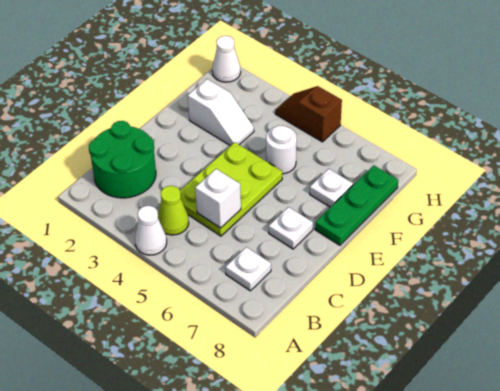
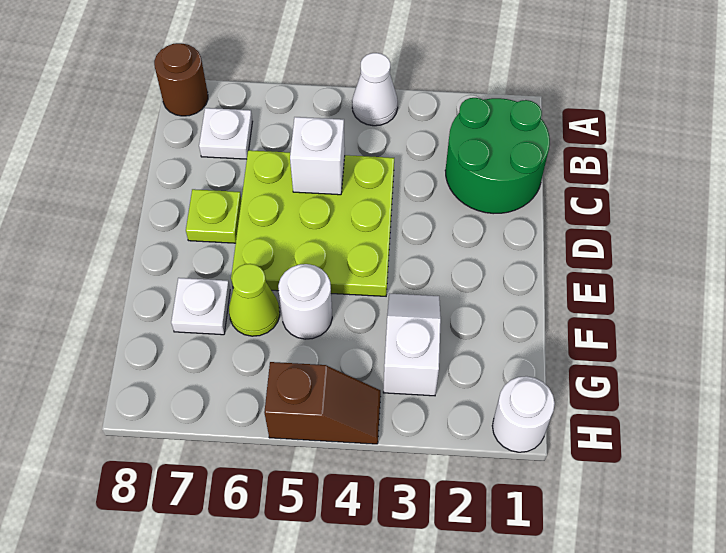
none -> brown round brick A8 level 1
lime cone B4 level 1 -> lime cone F6 level 1
lime plate C4:E5 level 1 -> lime plate C4:E6 level 1
white plate D7 level 1 -> lime plate D7 level 1
green plate E8:G8 level 1 -> none
white slope F2:F3 level 1 top 2 -> white slope F3:G3 level 1 top G
white cone H1 level 1 -> white round brick H1 level 1

